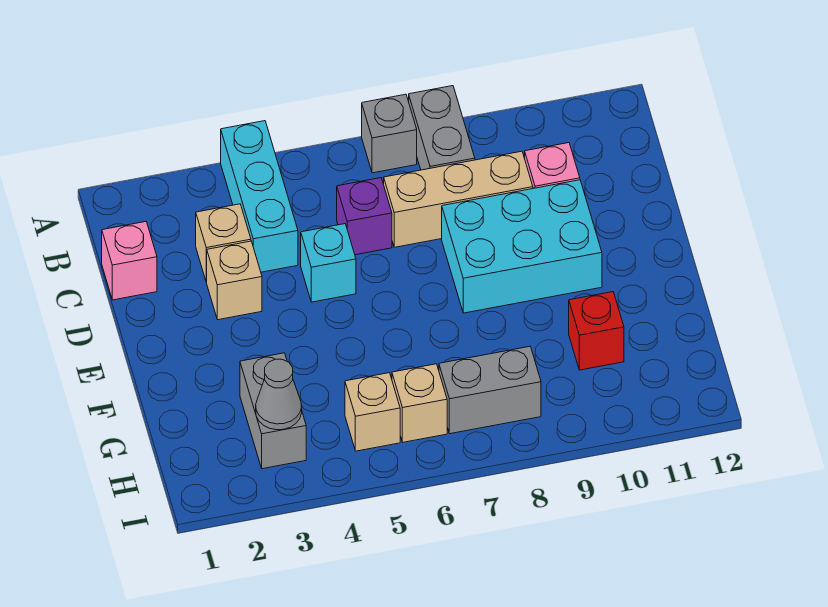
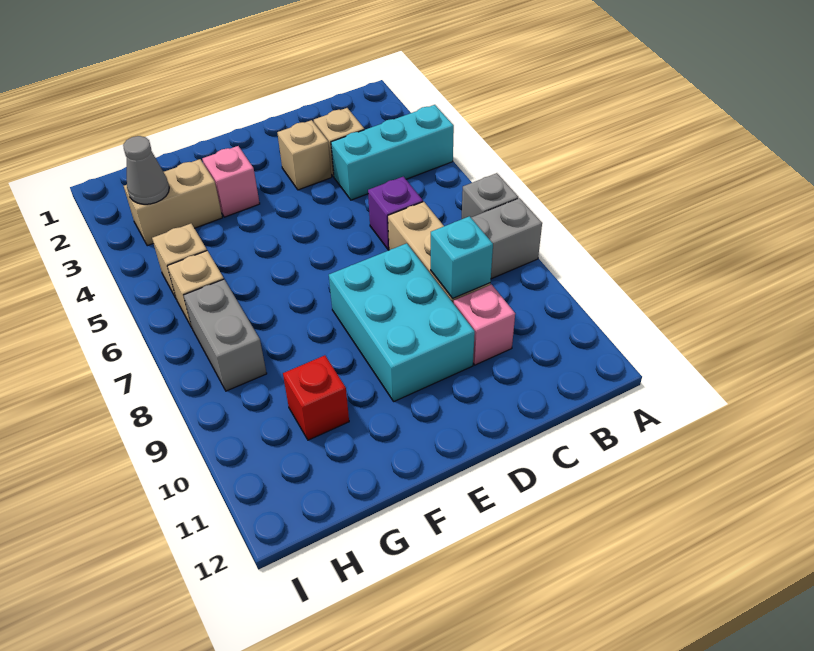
pink brick C1 level 1 -> pink brick F3 level 1
cyan brick D5 level 1 -> cyan brick C9 level 2
grey brick G3:H3 level 1 -> tan brick G3:H3 level 1

